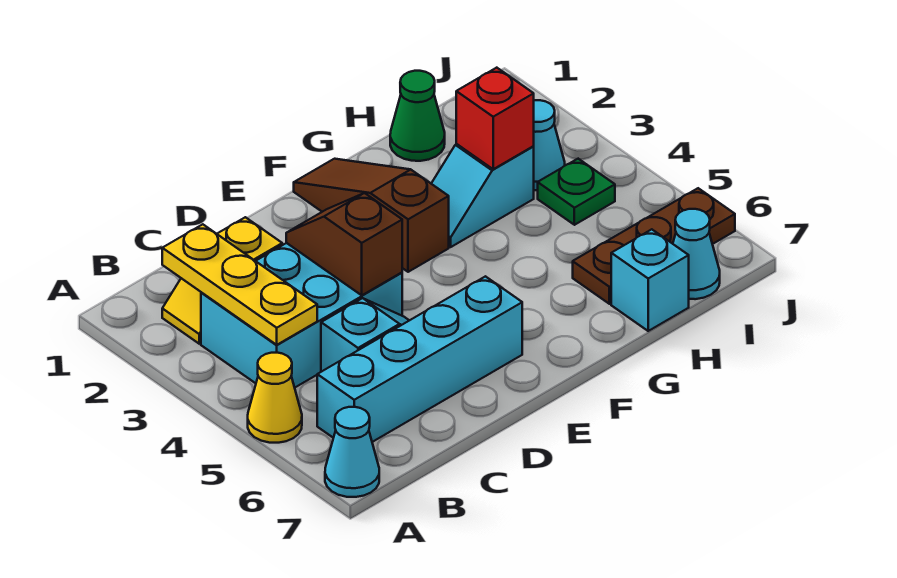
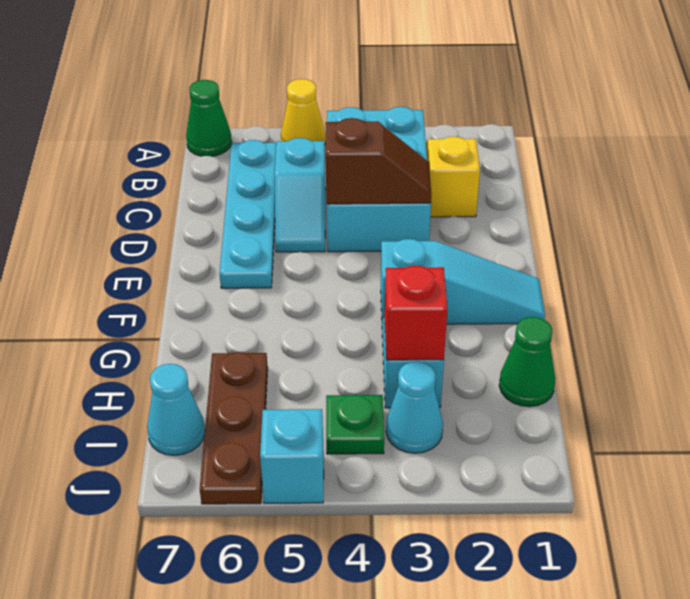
cyan cone A7 level 1 -> green cone A7 level 1
yellow plate B2:B4 level 2 -> none
cyan brick B6:E6 level 1 -> cyan plate B6:E6 level 1
brown slope F1:F3 level 1 top 3 -> cyan slope F1:F3 level 1 top 3
cyan brick H7 level 1 -> cyan brick J5 level 1

